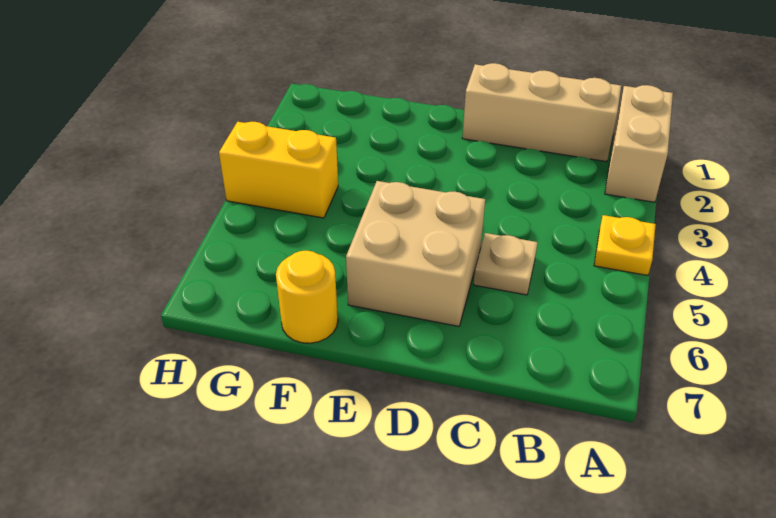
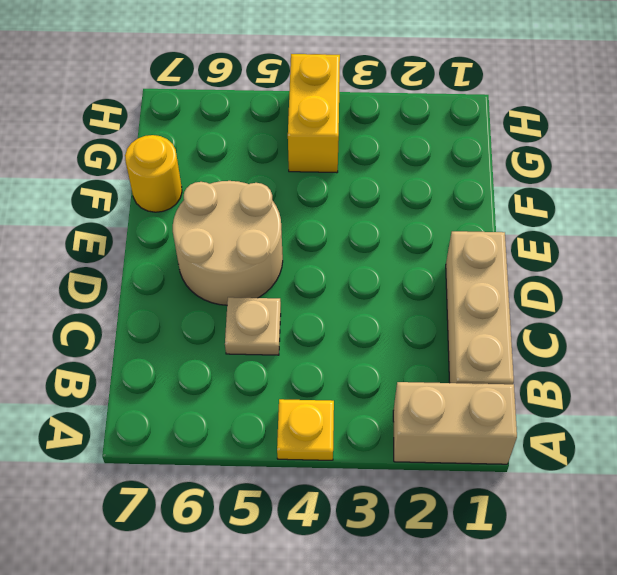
tan brick D5:E6 level 1 -> tan round brick D5:E6 level 1

